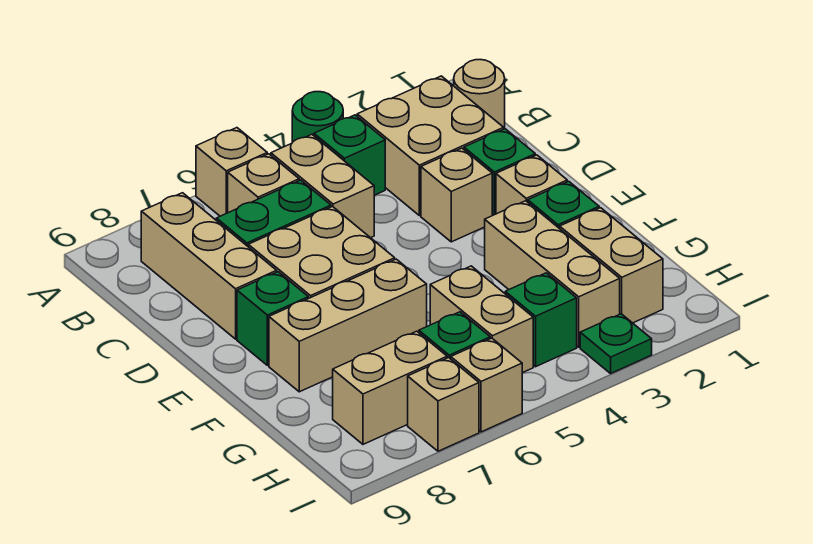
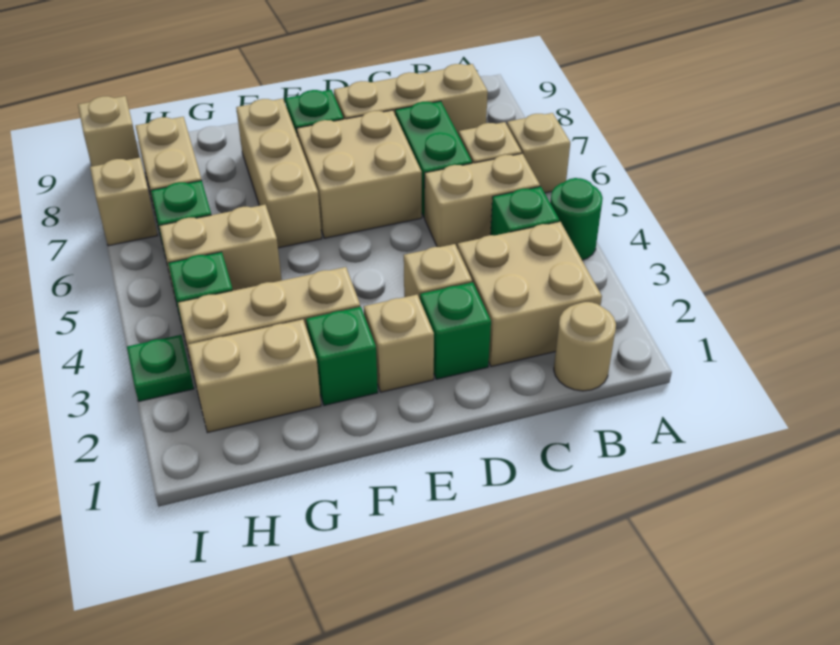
tan brick I6 level 1 -> tan brick I9 level 1

